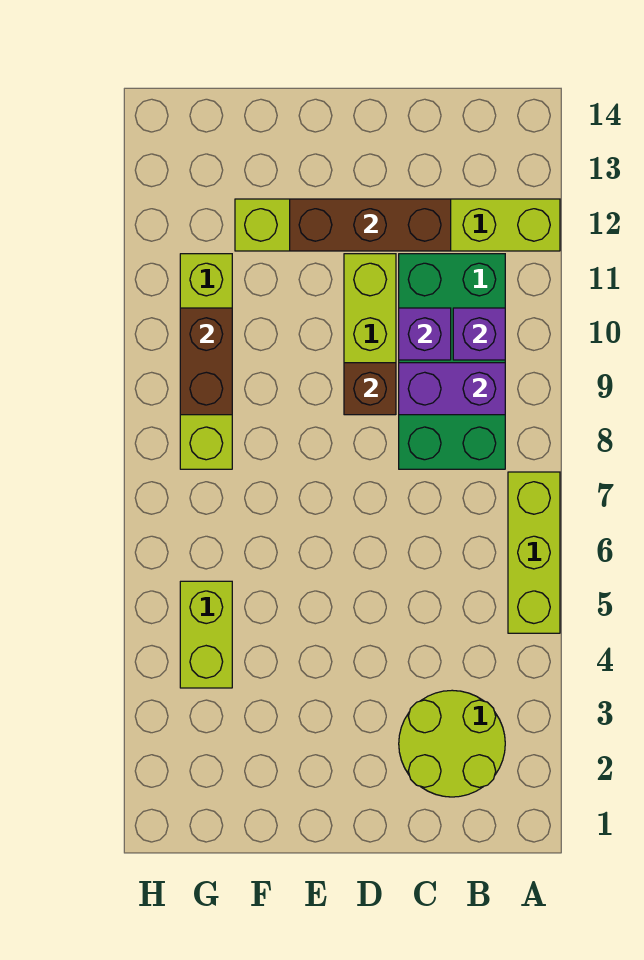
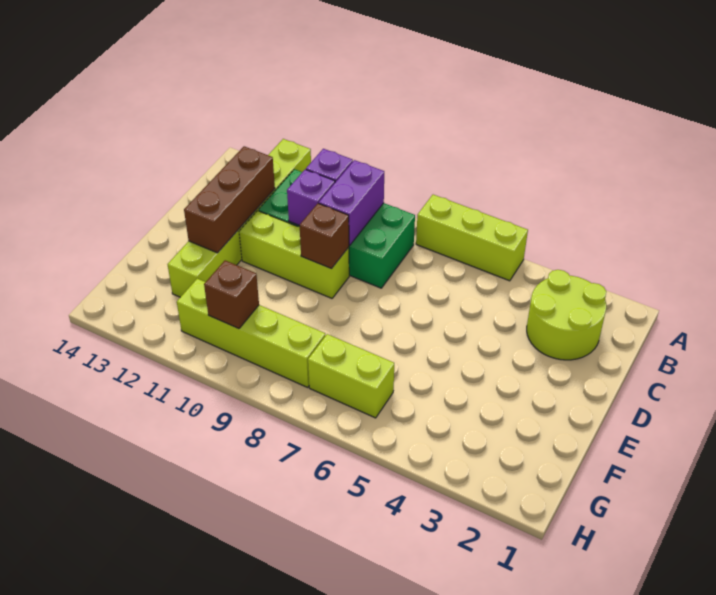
lime brick G4:G5 level 1 -> lime brick G6:G7 level 1
brown brick G9:G10 level 2 -> brown brick G10 level 2

